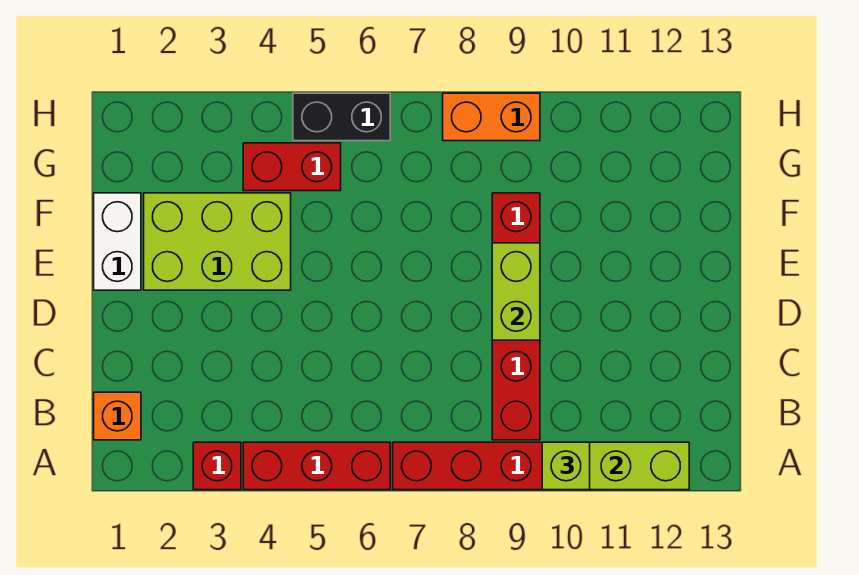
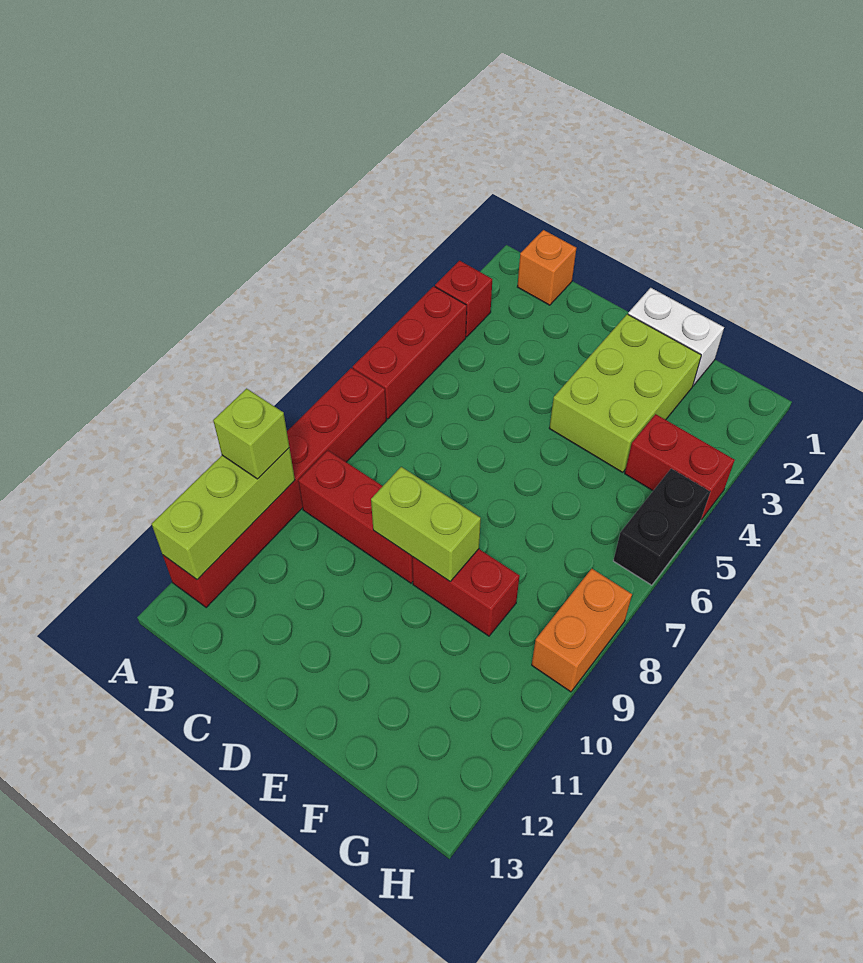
red brick G4:G5 level 1 -> red brick G4:H4 level 1

